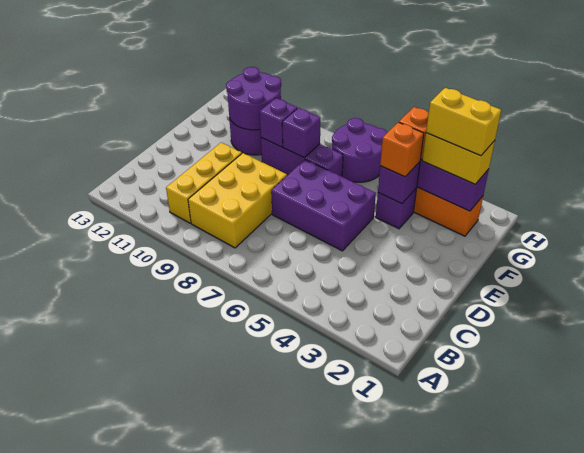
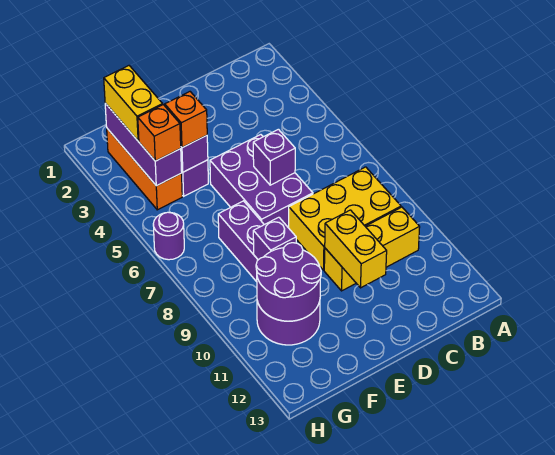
purple brick F8 level 2 -> purple brick D6 level 2
yellow brick G2:G3 level 4 -> yellow brick D10:D11 level 2
purple round brick G6:H7 level 1 -> purple round brick H6 level 1

